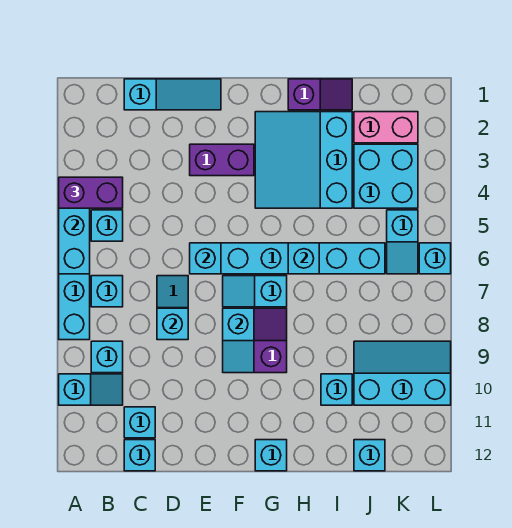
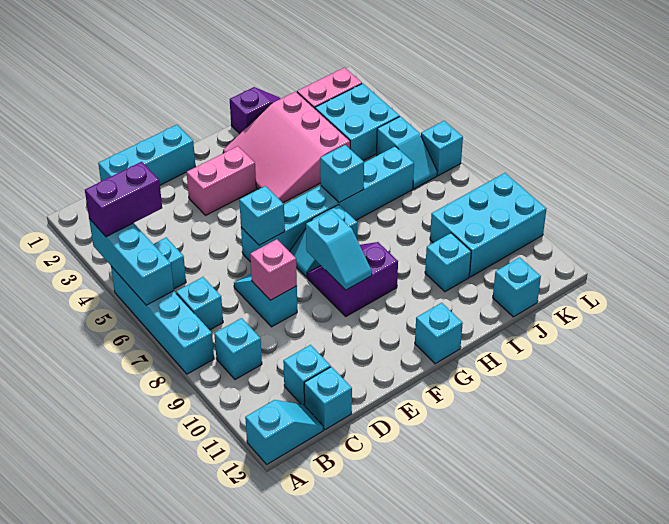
cyan slope A10:B10 level 1 top A -> cyan slope A12:B12 level 1 top A
cyan slope C1:E1 level 1 top C -> cyan brick C1:E1 level 1
cyan brick D8 level 2 -> pink brick D8 level 2
purple brick E3:F3 level 1 -> pink brick E3:F3 level 1
cyan slope G2:I4 level 1 top I -> pink slope G2:I4 level 1 top I
cyan slope J9:L10 level 1 top 10 -> cyan brick J9:L10 level 1

